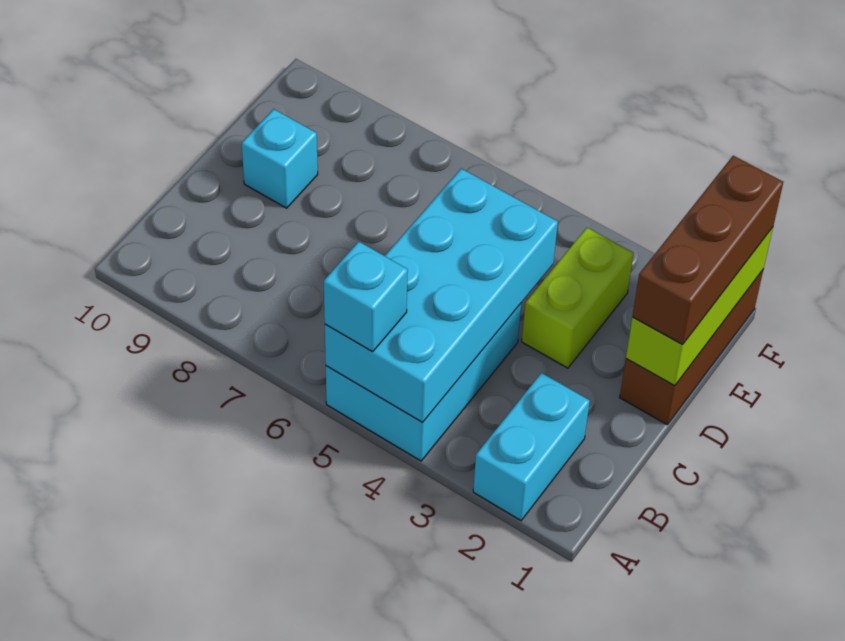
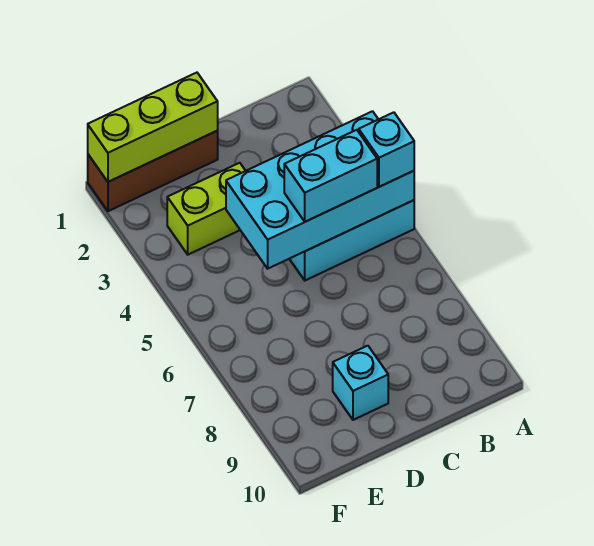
cyan brick A2:B2 level 1 -> cyan brick B5:C5 level 3
brown brick D1:F1 level 3 -> none

